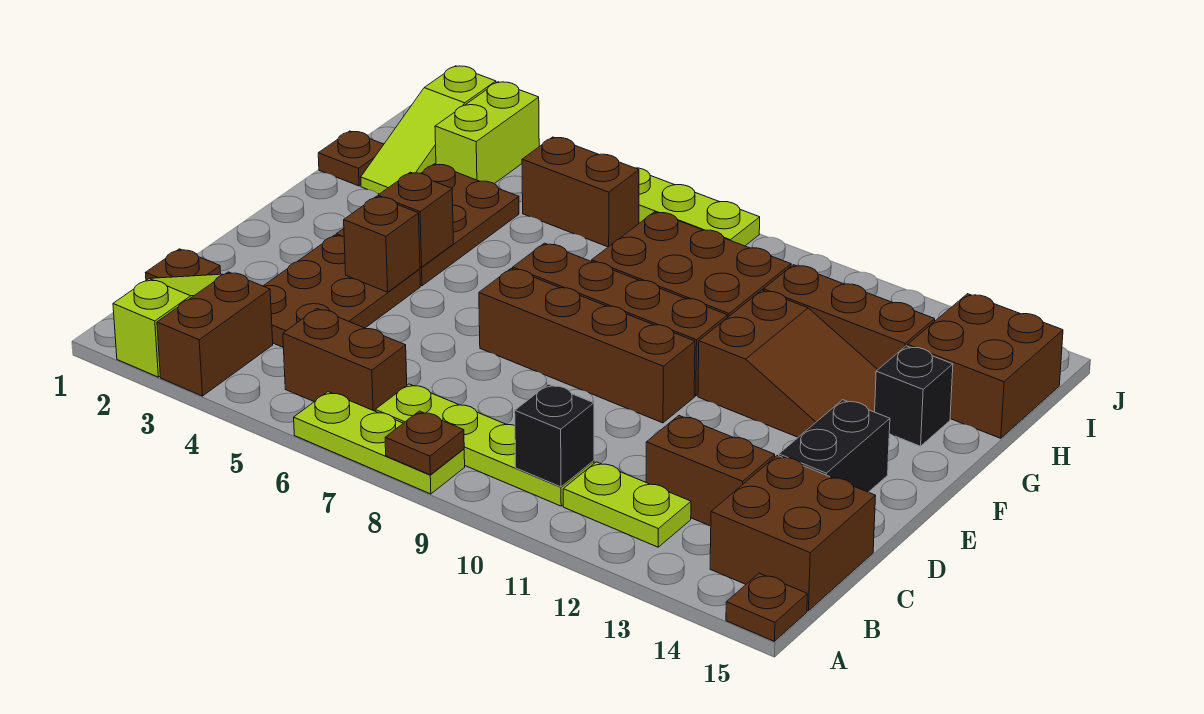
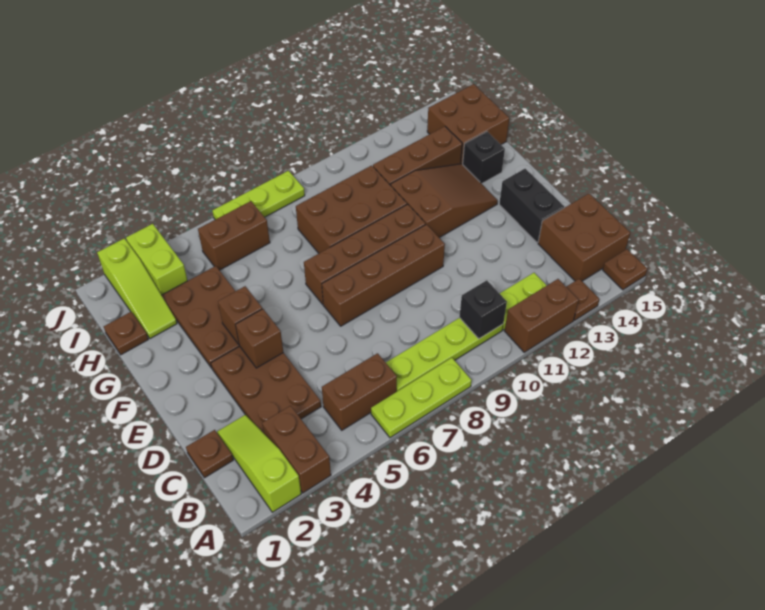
brown plate A8 level 2 -> brown plate A13 level 1
brown brick C12:C13 level 1 -> brown brick A11:A12 level 1

